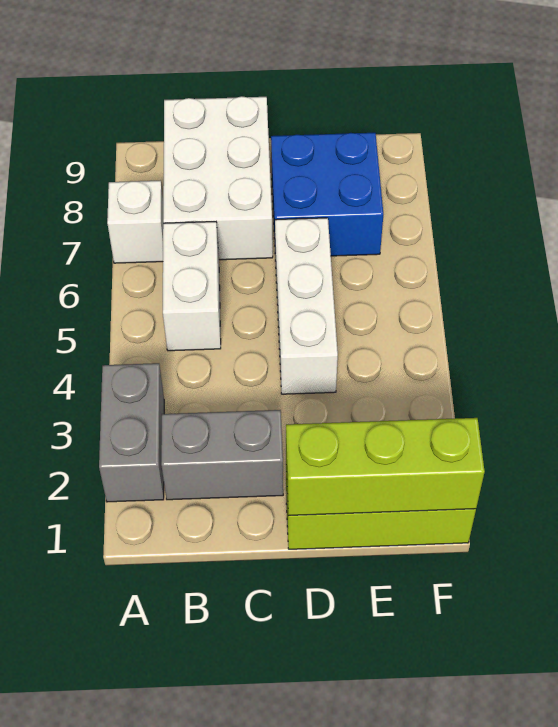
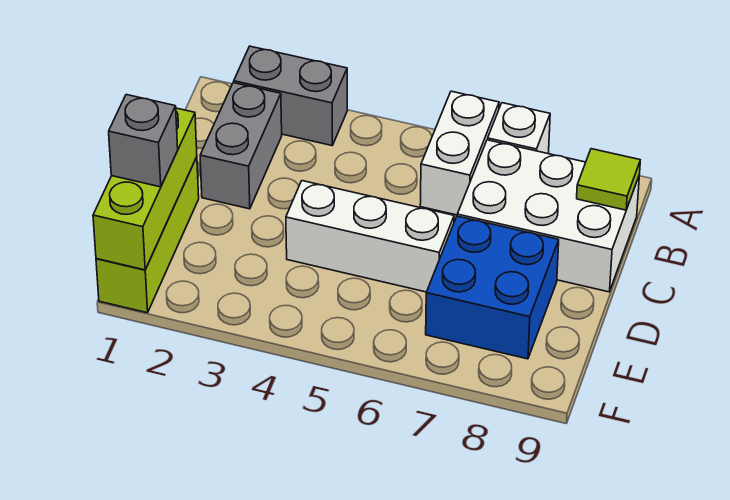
white brick B5:B6 level 1 -> white brick A6:B6 level 1
none -> lime tile B9 level 2
none -> grey brick E1 level 3

